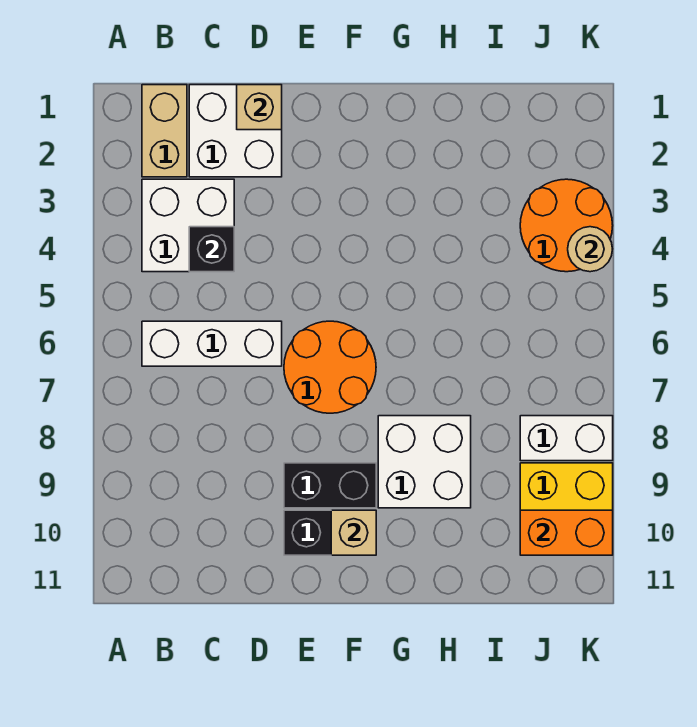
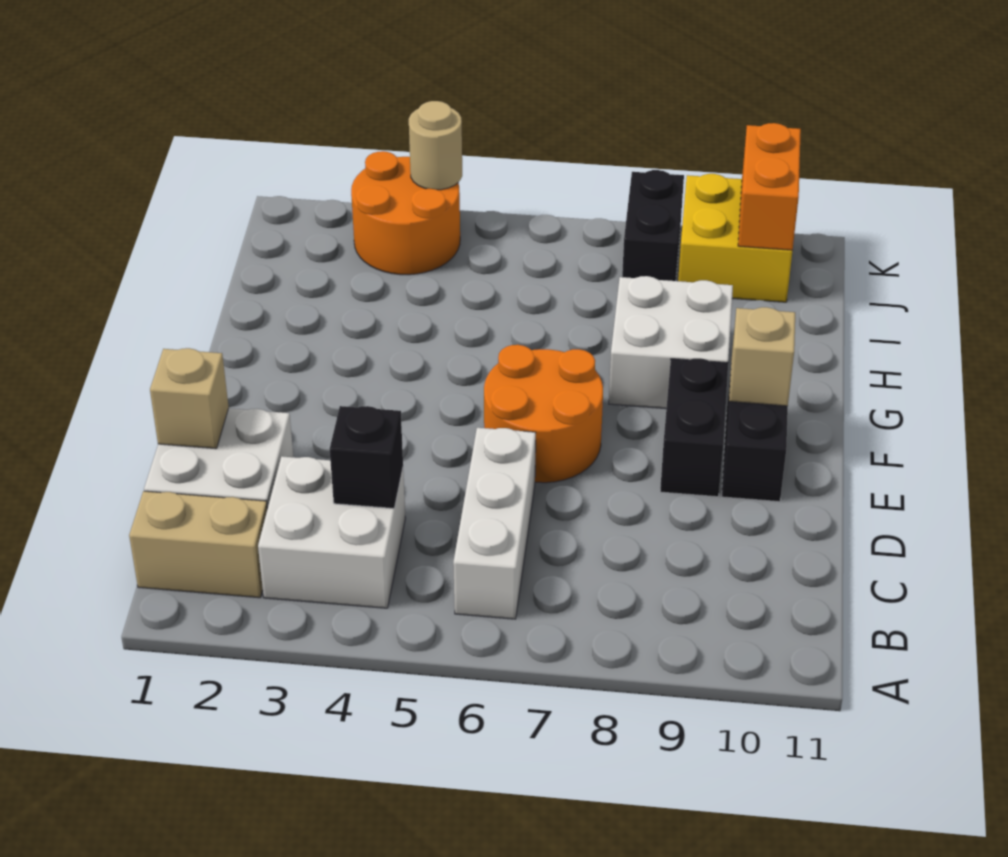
white brick J8:K8 level 1 -> black brick J8:K8 level 1

